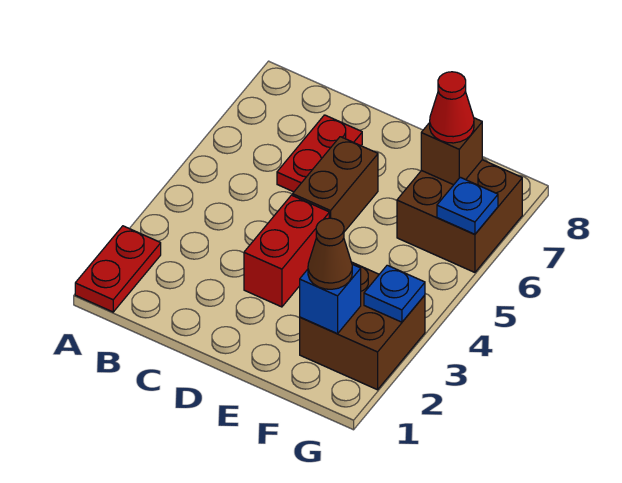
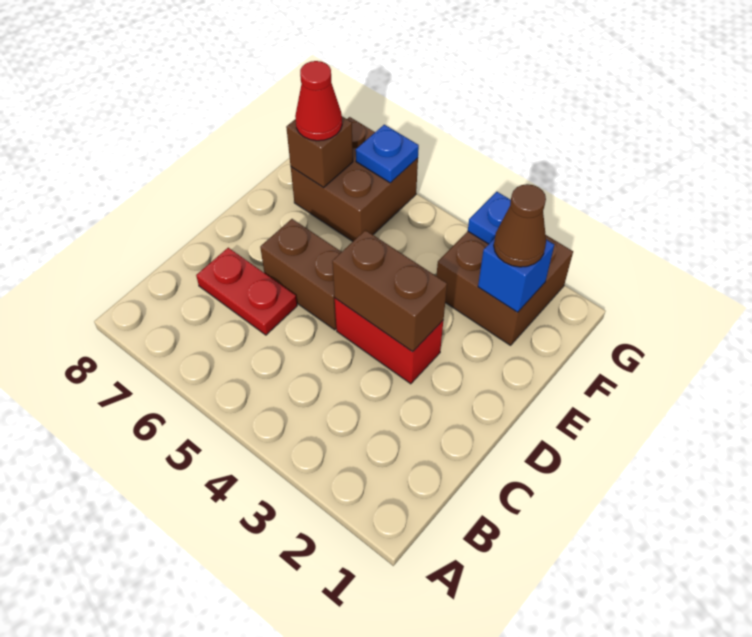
red plate A1:A2 level 1 -> none
none -> brown brick D3:D4 level 2

